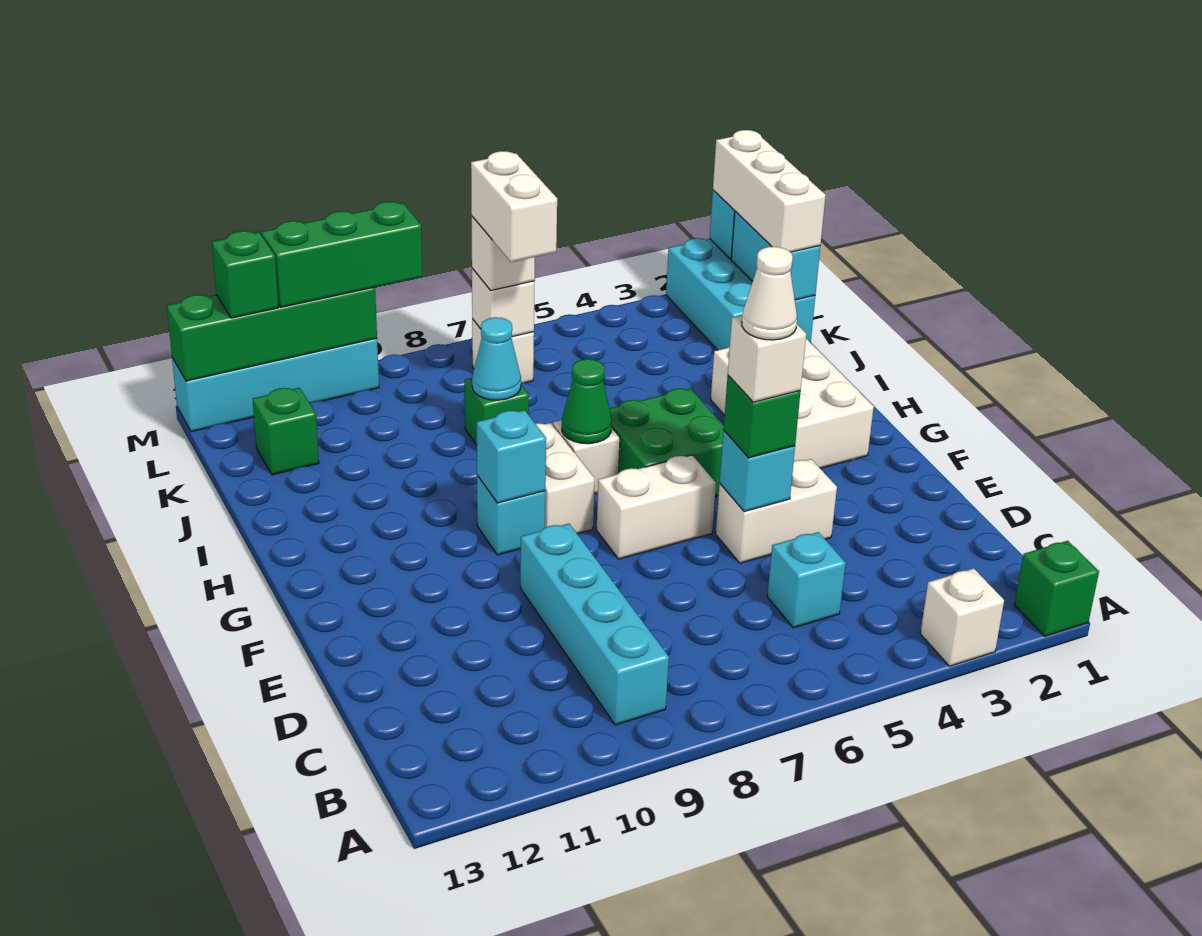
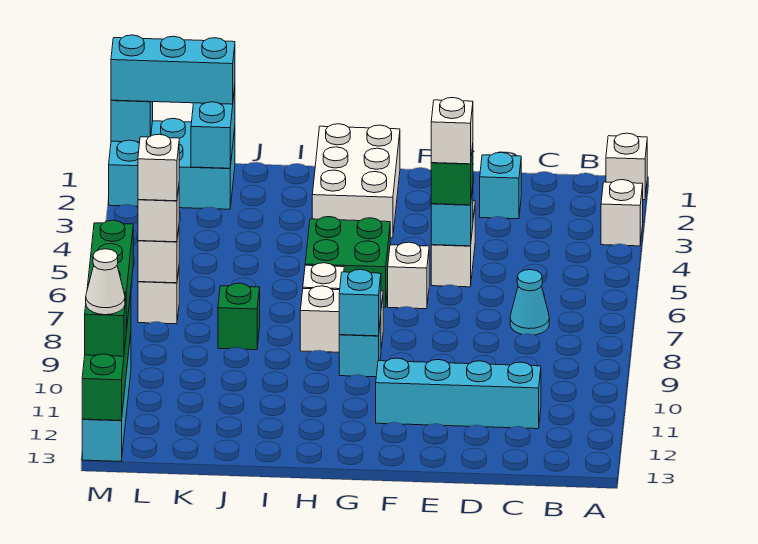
green brick A1 level 1 -> white brick A1 level 1
cyan brick B9:E9 level 1 -> cyan brick C11:F11 level 1
cyan brick C5 level 1 -> cyan brick D2 level 1
white cone E5 level 5 -> white cone M12 level 4
white brick F6:F7 level 1 -> white brick F6 level 1
white brick G2:I3 level 1 -> white brick G1:H3 level 1
green cone H7 level 2 -> none
cyan cone J8 level 2 -> cyan cone C7 level 1
cyan brick K1:L1 level 2 -> cyan brick K1:K2 level 2
white brick K1:M1 level 3 -> cyan brick K1:M1 level 3
white brick K7:L7 level 4 -> white brick L7 level 4
green brick K12 level 1 -> none

